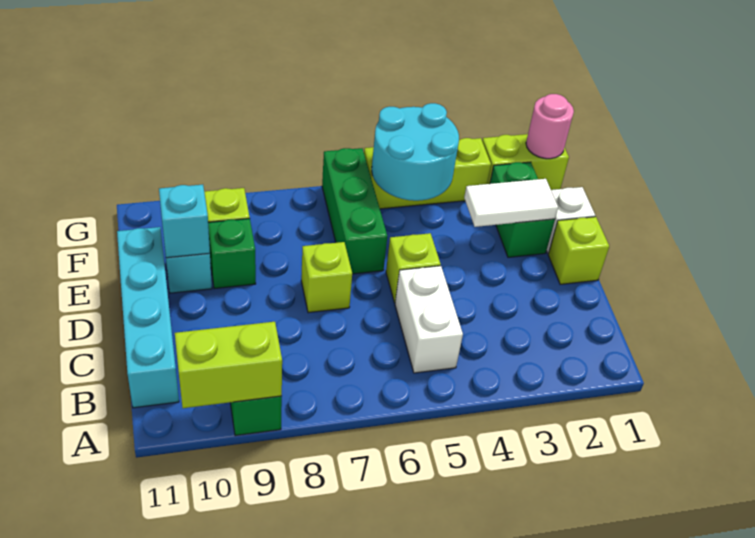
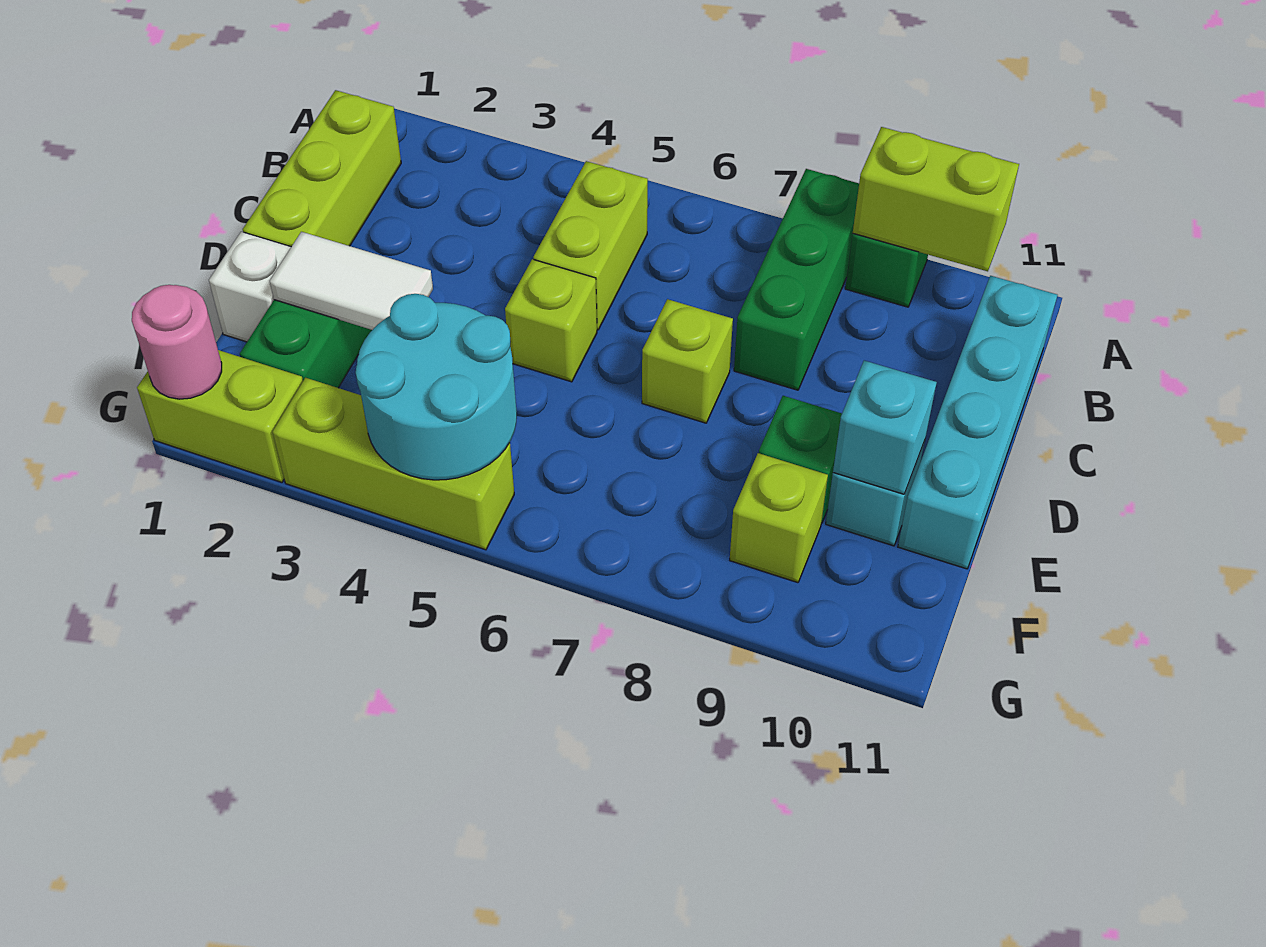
white brick B5:C5 level 1 -> lime brick B5:C5 level 1
lime brick D1 level 1 -> lime brick B1:D1 level 1
green brick E6:G6 level 1 -> green brick A8:C8 level 1

